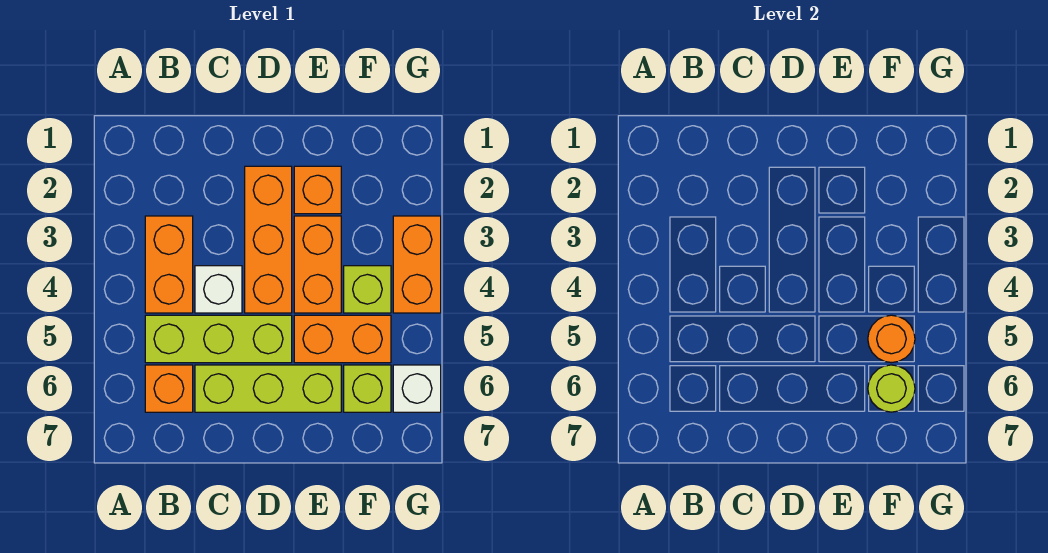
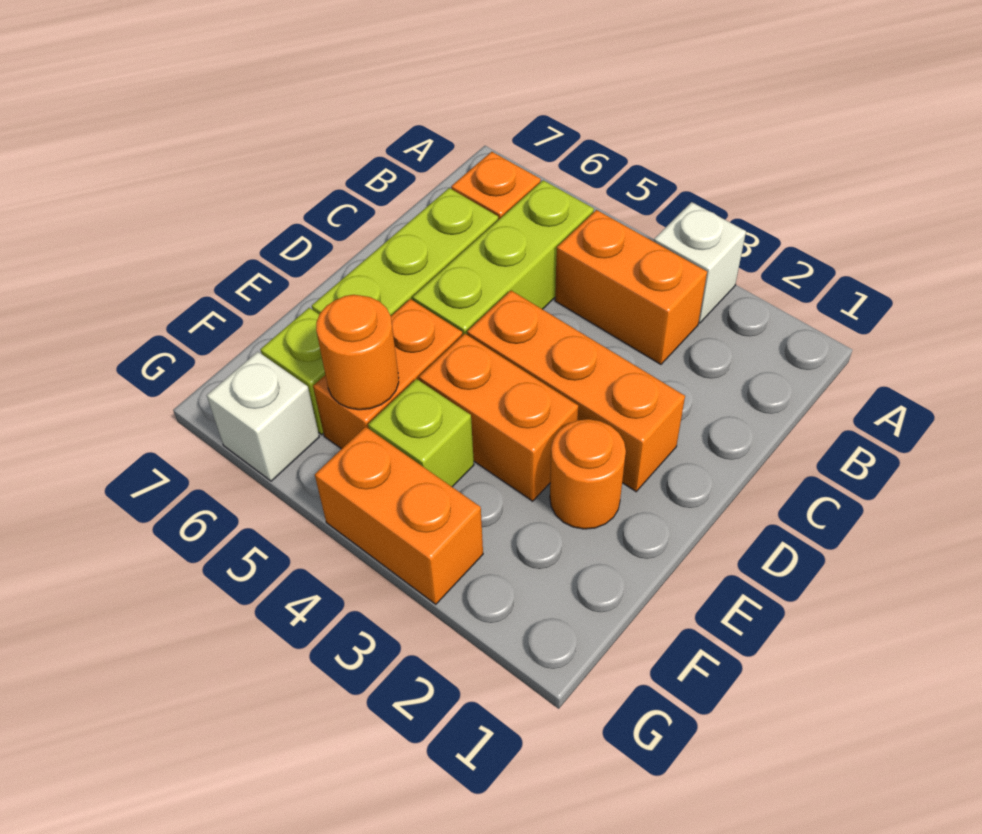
white brick C4 level 1 -> white brick A3 level 1
orange brick E2 level 1 -> orange round brick E2 level 1
lime round brick F6 level 2 -> none

